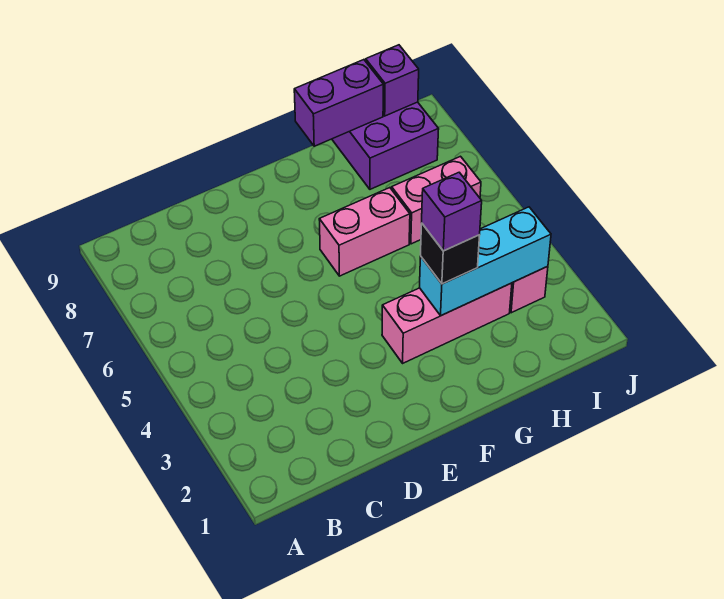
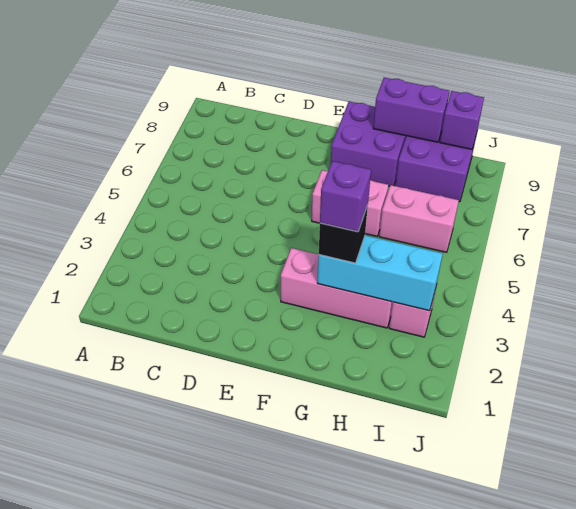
none -> purple brick F8:G9 level 1

